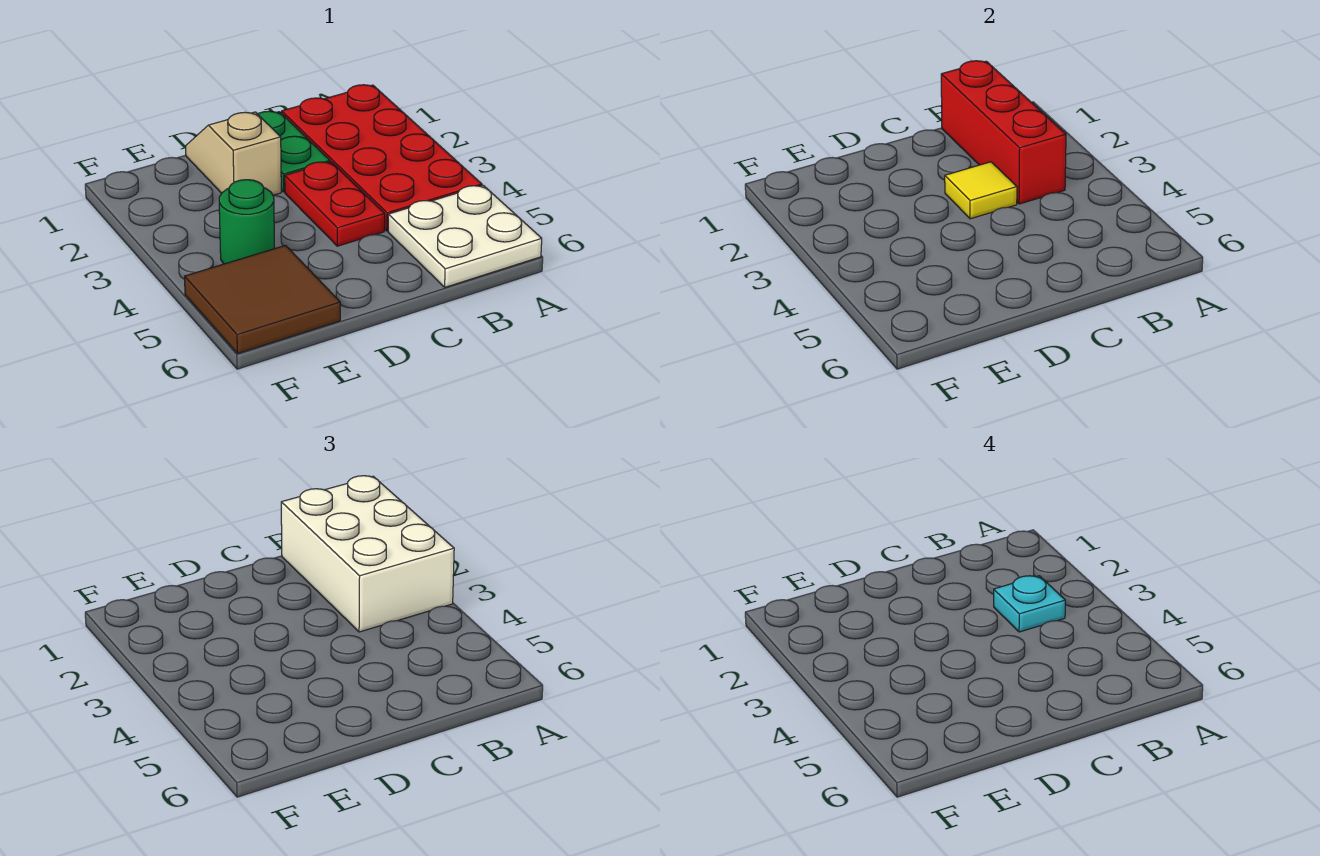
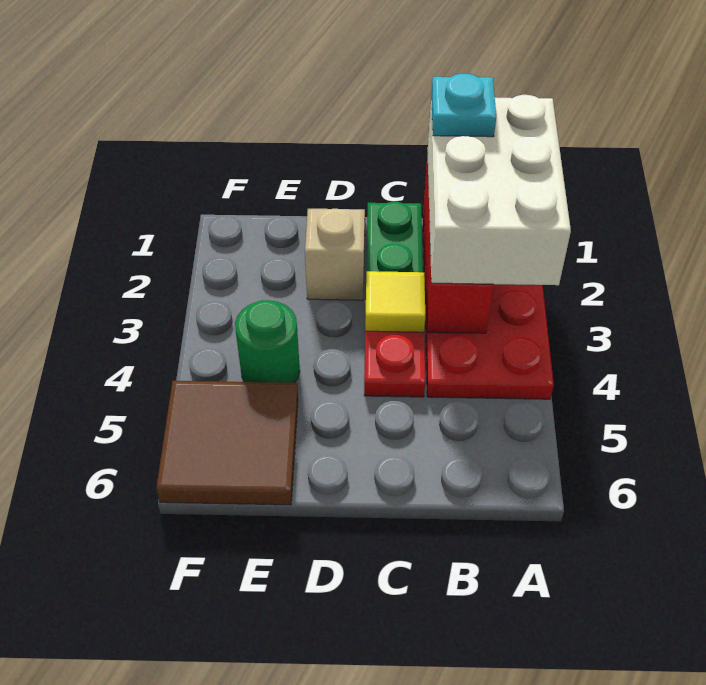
white plate A5:B6 level 1 -> none
cyan plate B3 level 4 -> cyan plate B1 level 4

